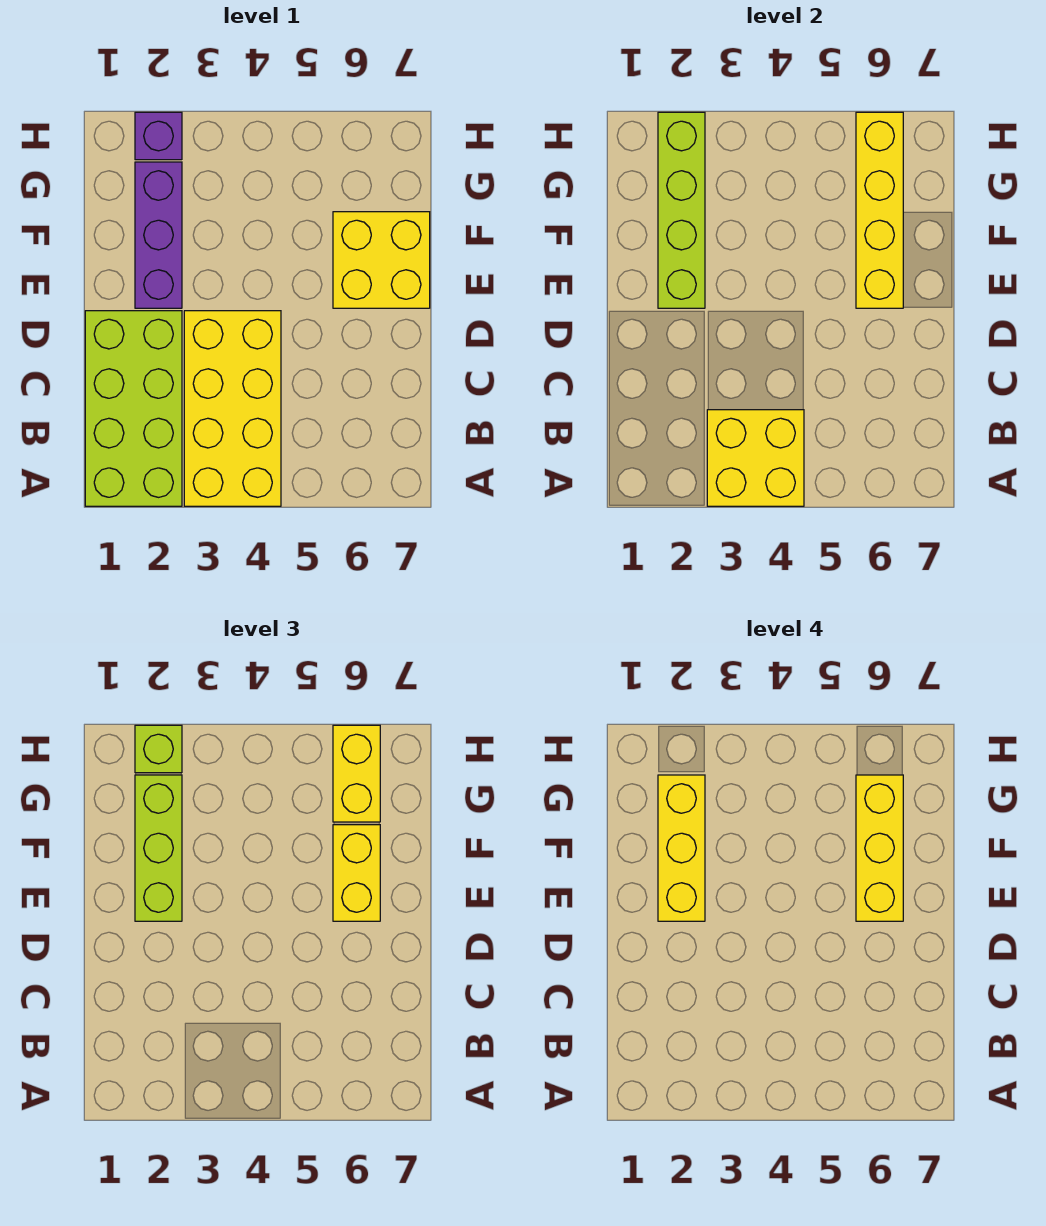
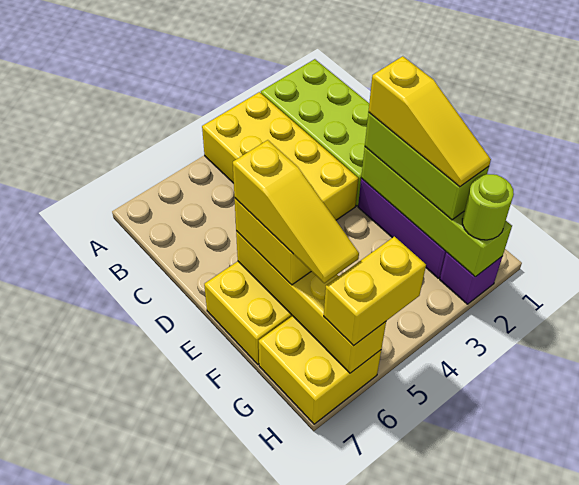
yellow brick A3:B4 level 2 -> yellow brick G6:H7 level 1
yellow brick E2:G2 level 4 -> yellow slope E2:G2 level 4 top E
yellow brick E6:G6 level 4 -> yellow slope E6:G6 level 4 top E
yellow brick G6:H6 level 3 -> yellow brick H5:H6 level 3
lime brick H2 level 3 -> lime round brick H2 level 3

